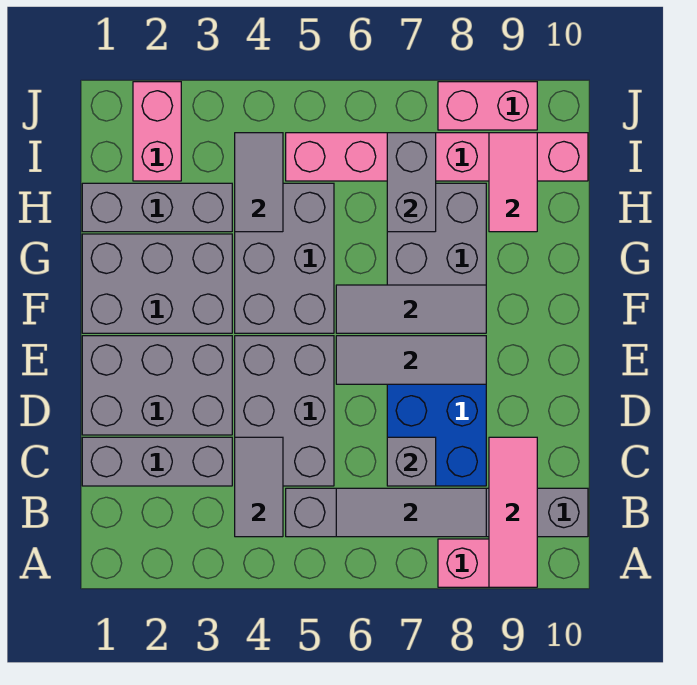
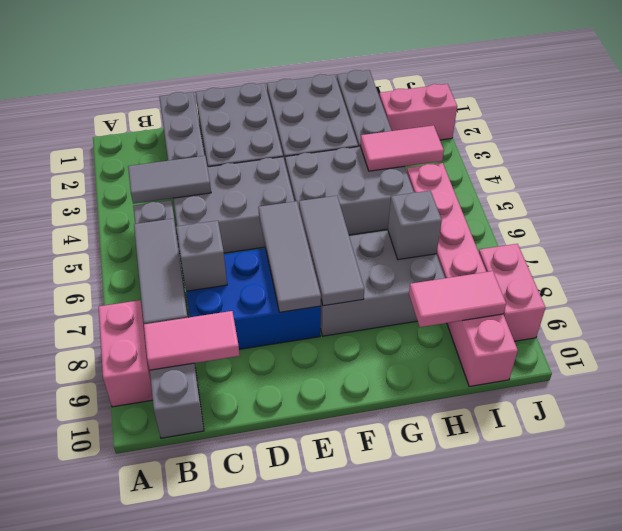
pink tile A9:C9 level 2 -> pink tile B9:C9 level 2
grey tile H4:I4 level 2 -> pink tile H4:I4 level 2
grey brick H7:I7 level 2 -> grey brick H7 level 2

